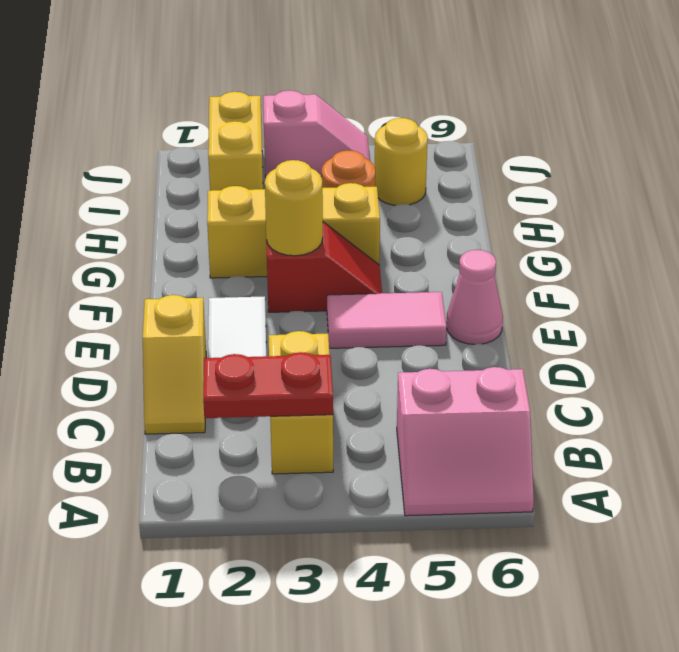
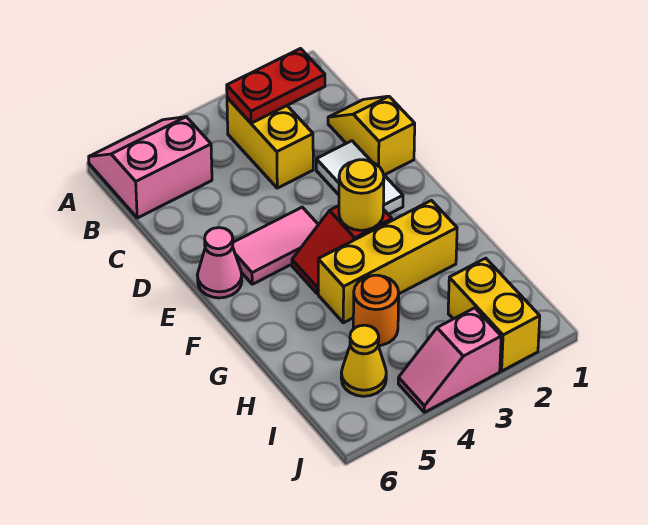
yellow round brick I5 level 1 -> yellow cone I5 level 1

